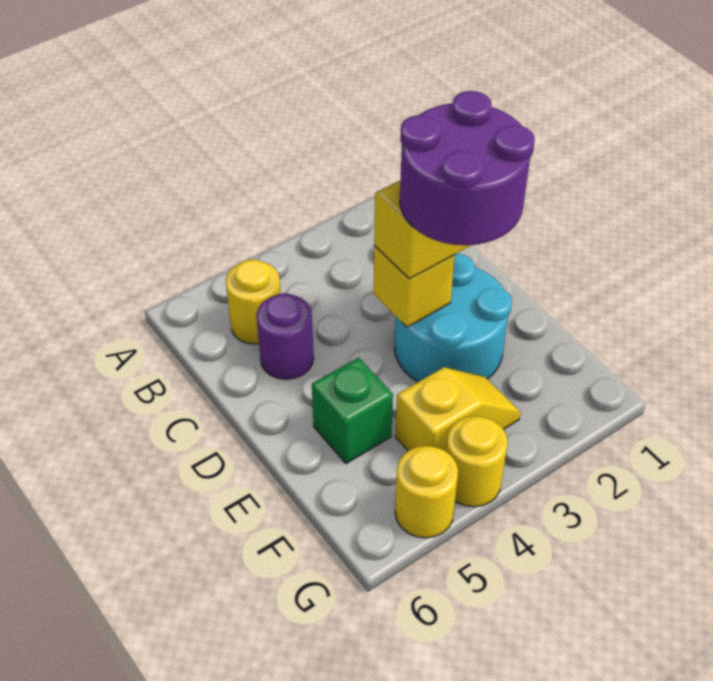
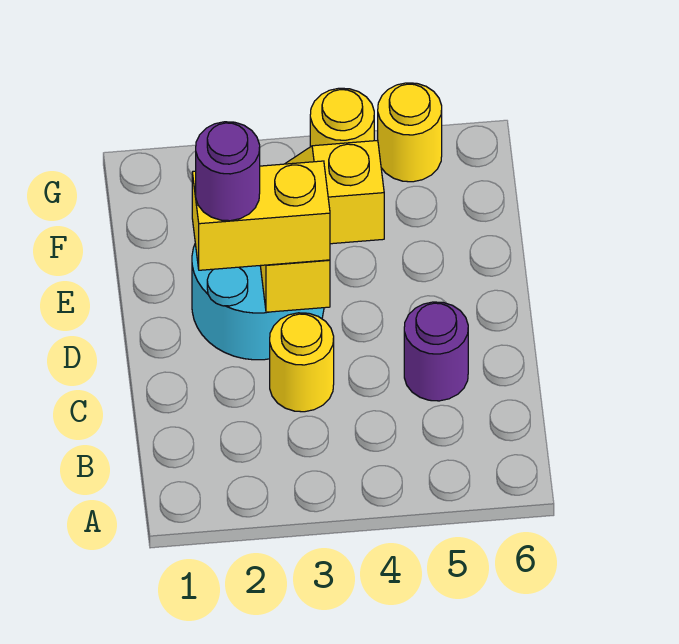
yellow round brick B5 level 1 -> yellow round brick C3 level 1
purple round brick D2:E3 level 4 -> purple round brick D2 level 4
green brick E5 level 1 -> none

